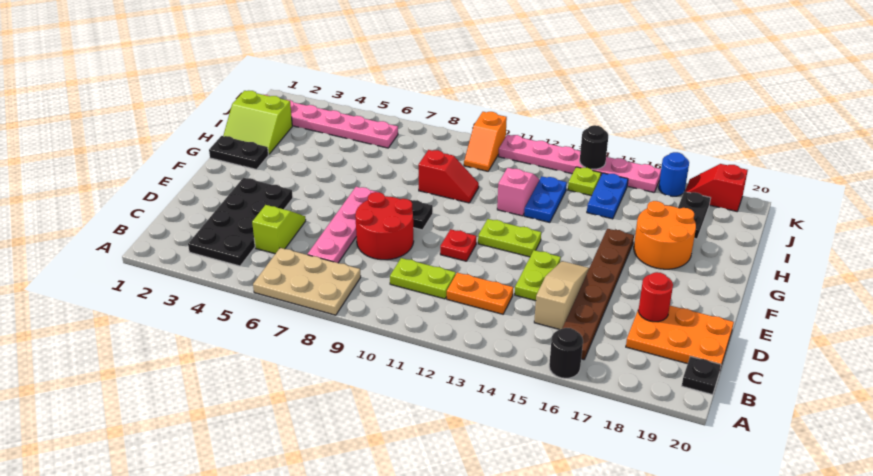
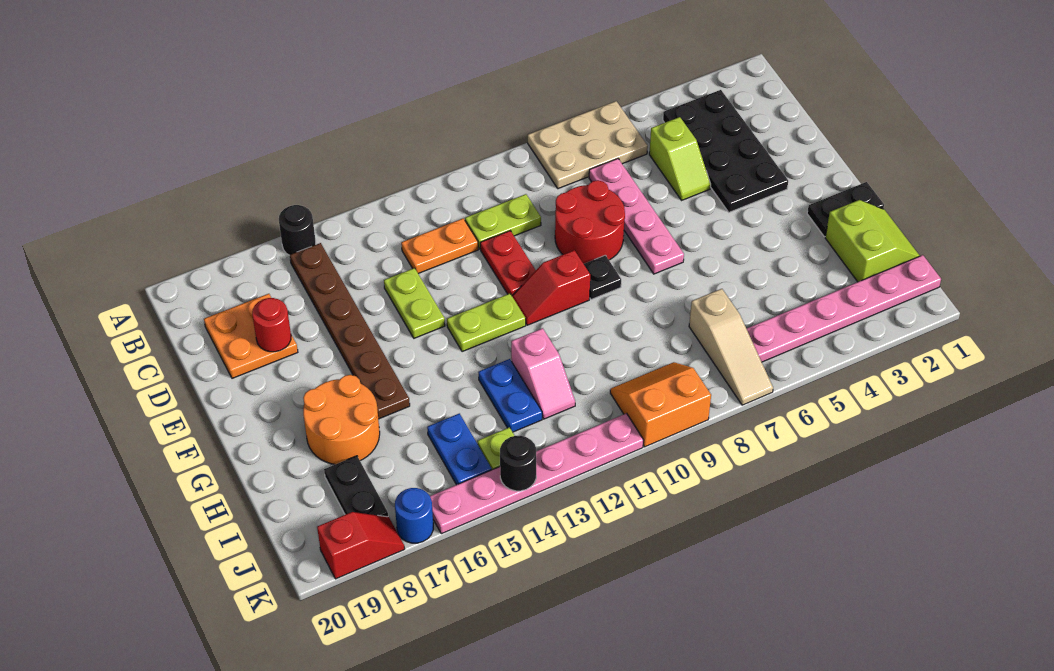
black plate B20 level 1 -> none
tan slope C15:E15 level 1 top C -> tan slope I7:K7 level 1 top I
orange plate C18:D20 level 1 -> orange plate C18:D19 level 1
red plate E11 level 1 -> red plate D11:E11 level 1
lime slope H1:I2 level 1 top I -> lime slope H1:I2 level 1 top 2
red slope H9:H10 level 1 top 9 -> red slope F10:F11 level 1 top 10
orange slope J10:K10 level 1 top K -> orange slope J9:K10 level 1 top K

